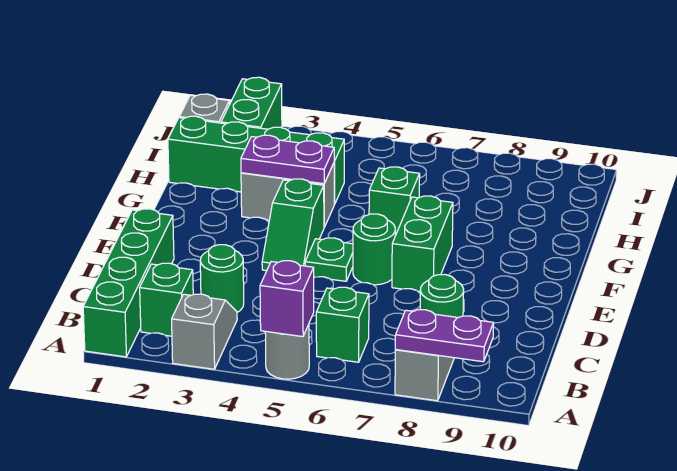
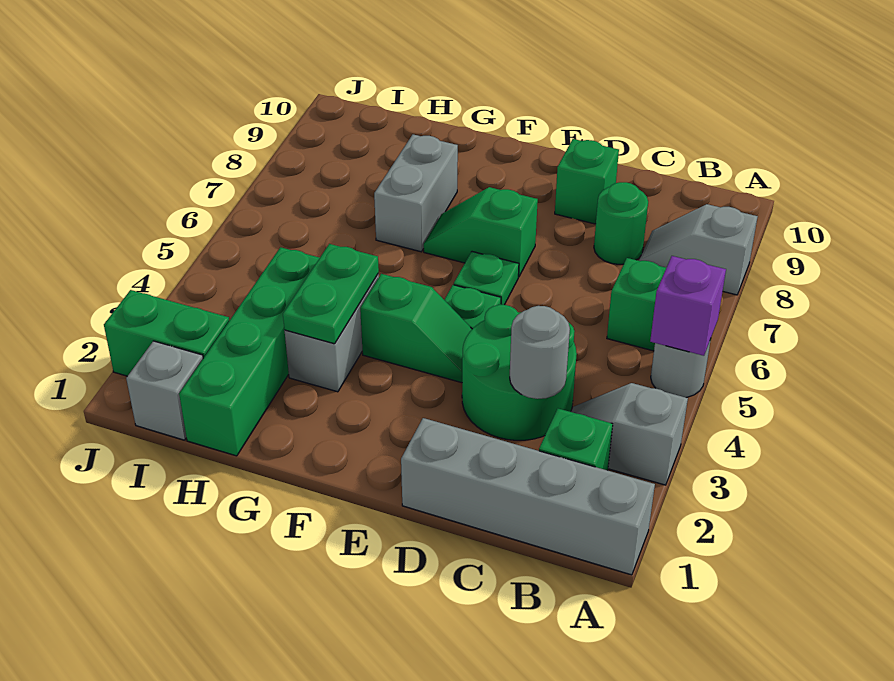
green brick A1:D1 level 1 -> grey brick A1:D1 level 1
purple plate A8:A9 level 2 -> none
green round brick C3 level 1 -> green round brick C3:D4 level 1
none -> grey round brick C3 level 2
green round brick E6 level 1 -> green plate E6 level 1
green brick E7:F7 level 1 -> green slope E7:F7 level 1 top E
purple plate G3:G4 level 2 -> green plate G3:G4 level 2
green brick G6 level 1 -> green brick D9 level 1
none -> grey brick G7:G8 level 1

